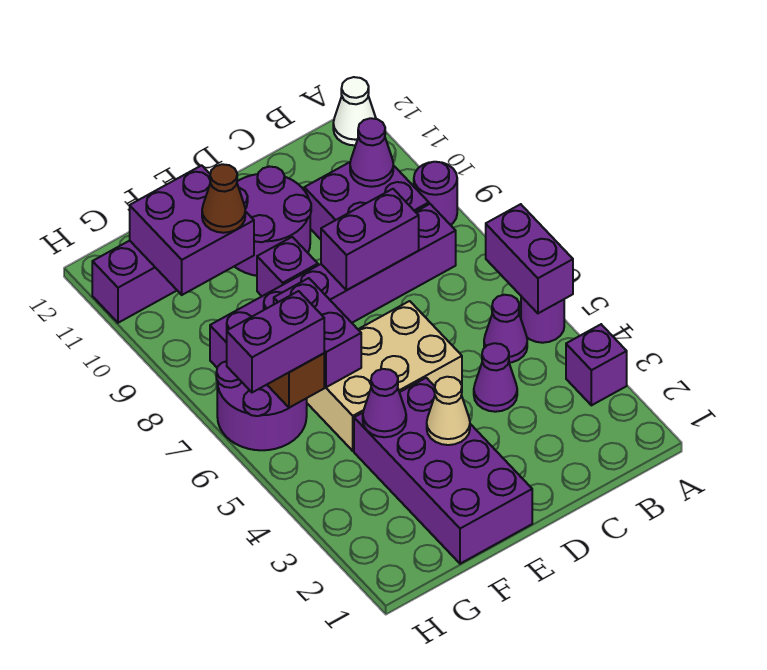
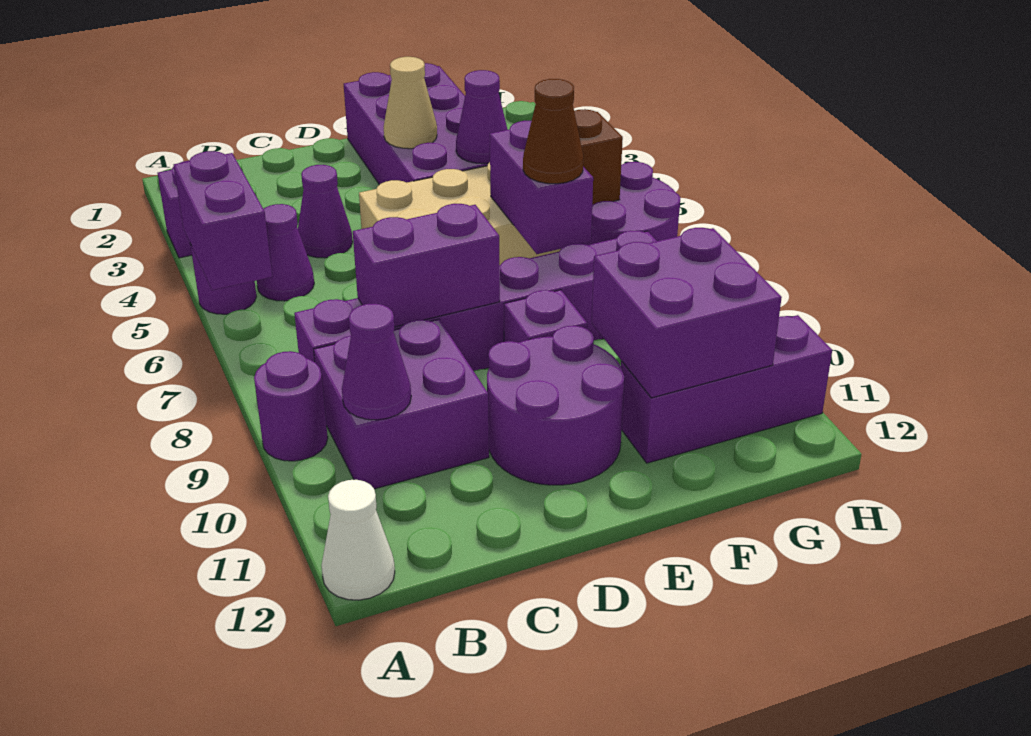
brown cone F10 level 3 -> brown cone F7 level 3
purple brick G6:H6 level 3 -> none

